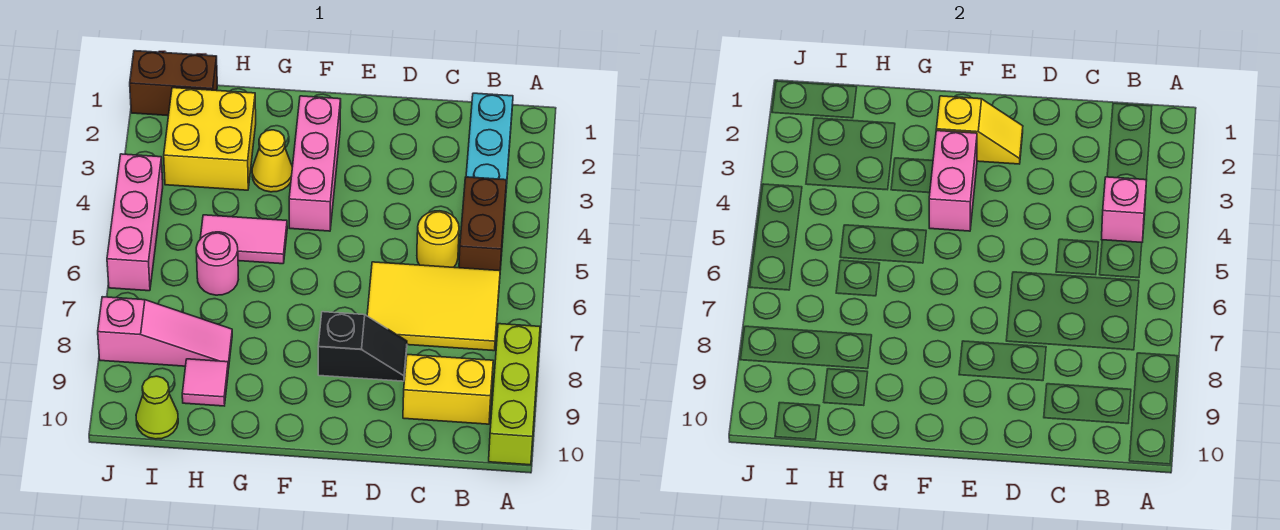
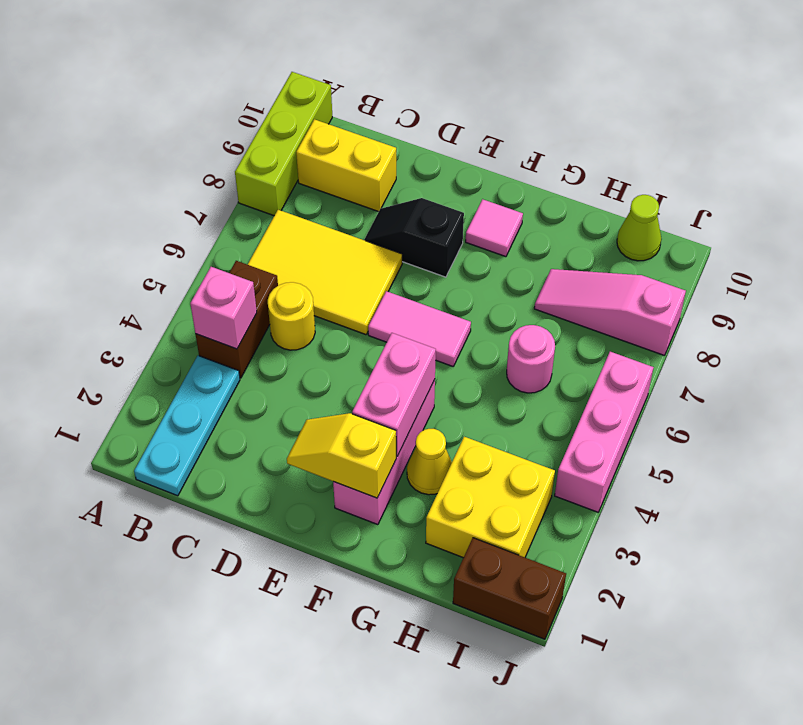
pink tile G5:H5 level 1 -> pink tile E6:F6 level 1
pink tile H9 level 1 -> pink tile F9 level 1

